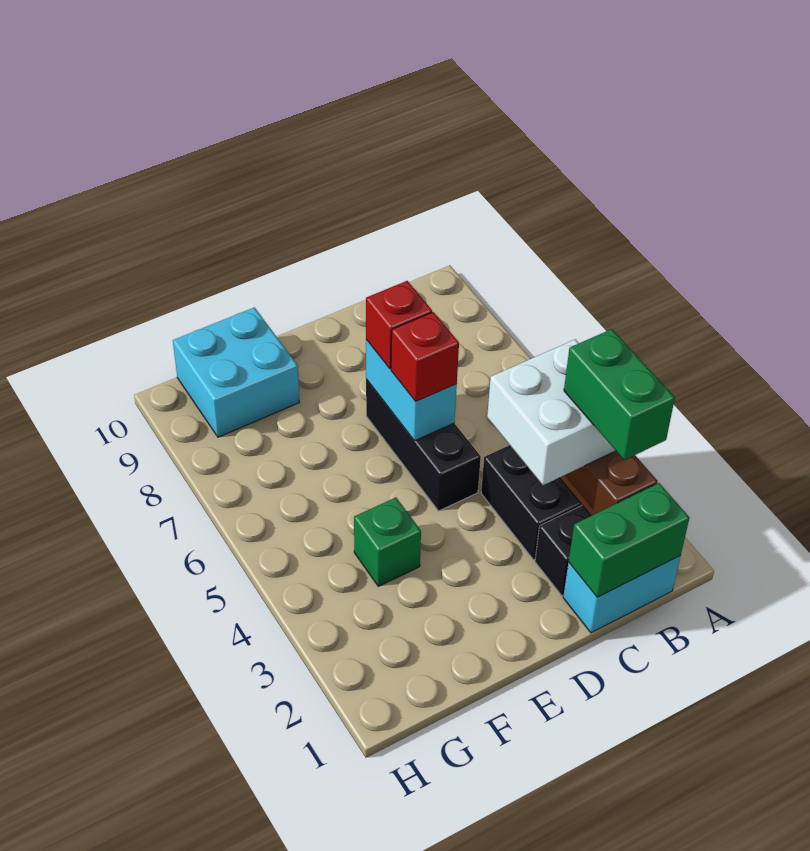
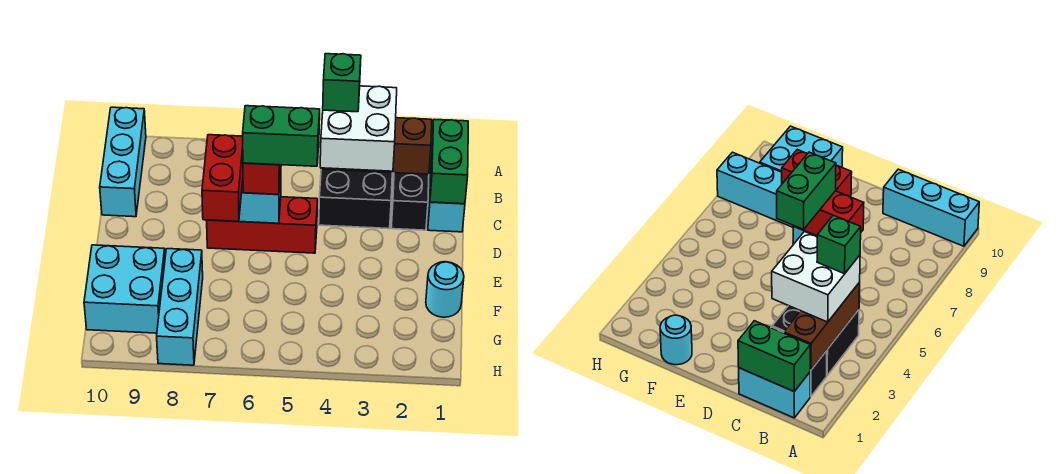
none -> cyan brick A10:C10 level 1
green brick B2:B3 level 4 -> green brick D5:D6 level 4
black brick D5:D7 level 1 -> red brick D5:D7 level 1
red brick D6 level 3 -> red brick C6:D6 level 3
red brick D7 level 3 -> red brick D7:E7 level 3
none -> cyan round brick F1 level 1
green brick F4 level 1 -> green brick B4 level 4
none -> cyan brick F8:H8 level 1

